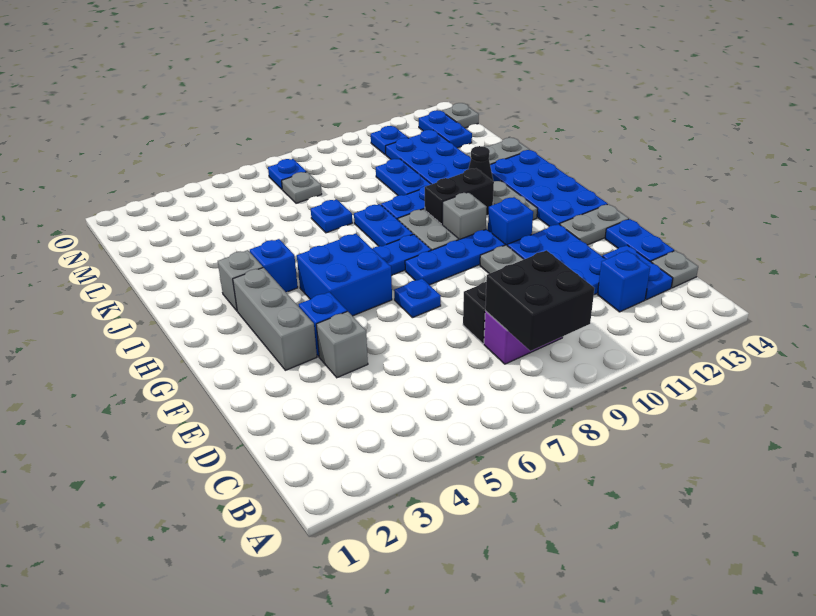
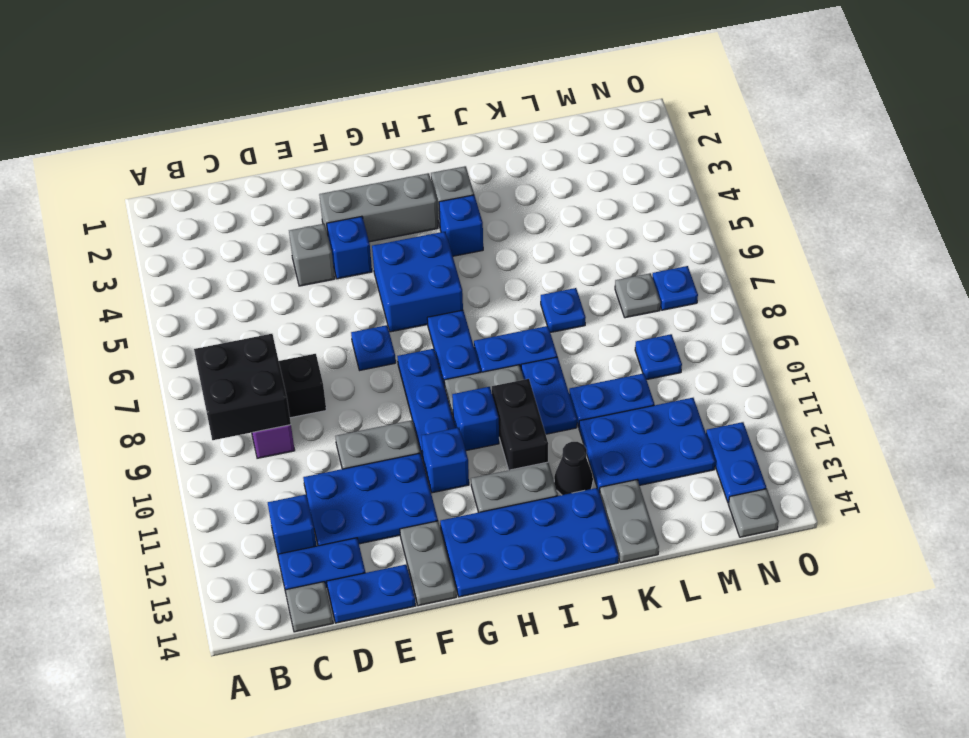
grey brick H10 level 1 -> blue brick H10 level 1
blue plate M13:N13 level 1 -> blue plate N12:N13 level 1
blue plate N11 level 1 -> blue plate M9 level 1

